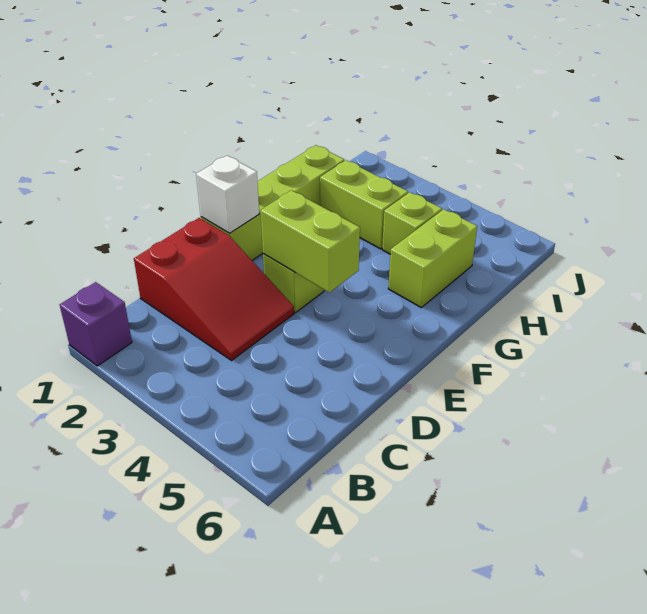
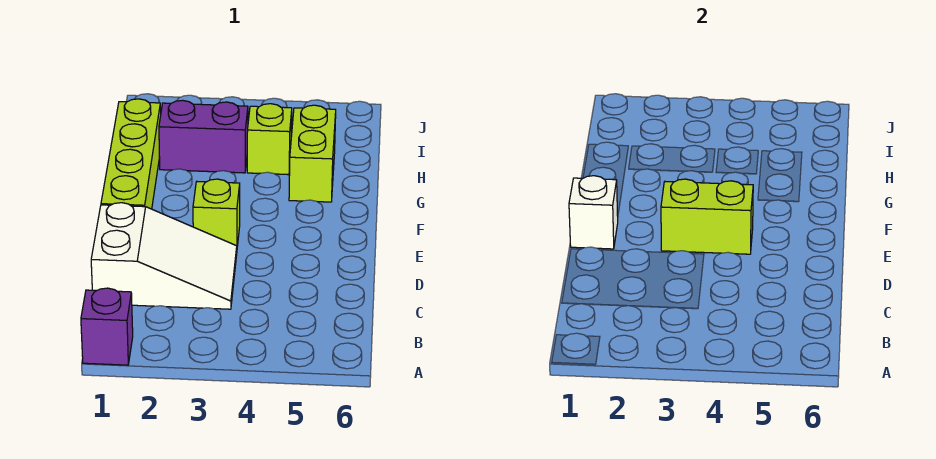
red slope C1:D3 level 1 top 1 -> white slope C1:D3 level 1 top 1
lime brick H2:H3 level 1 -> purple brick H2:H3 level 1

